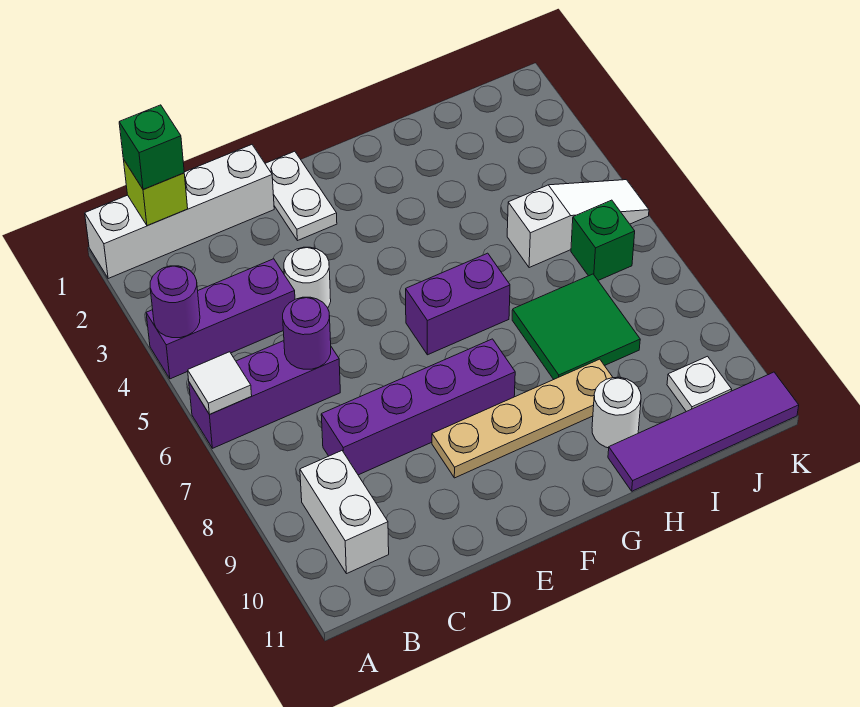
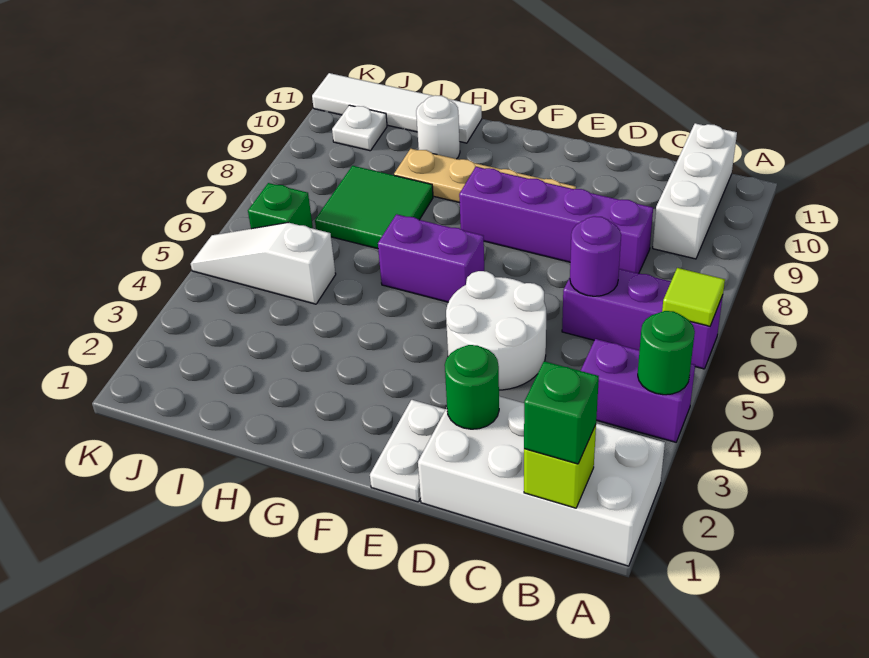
white brick A1:D1 level 1 -> white brick A1:D2 level 1
purple brick A4:C4 level 1 -> purple brick A4:B4 level 1
purple round brick A4 level 2 -> green round brick A4 level 2
white tile A6 level 2 -> lime tile A6 level 2
white brick B9:B10 level 1 -> white brick B9:B11 level 1
none -> green round brick D2 level 2
white round brick D4 level 1 -> white round brick D4:E5 level 1
purple tile H11:K11 level 1 -> white tile H11:K11 level 1

